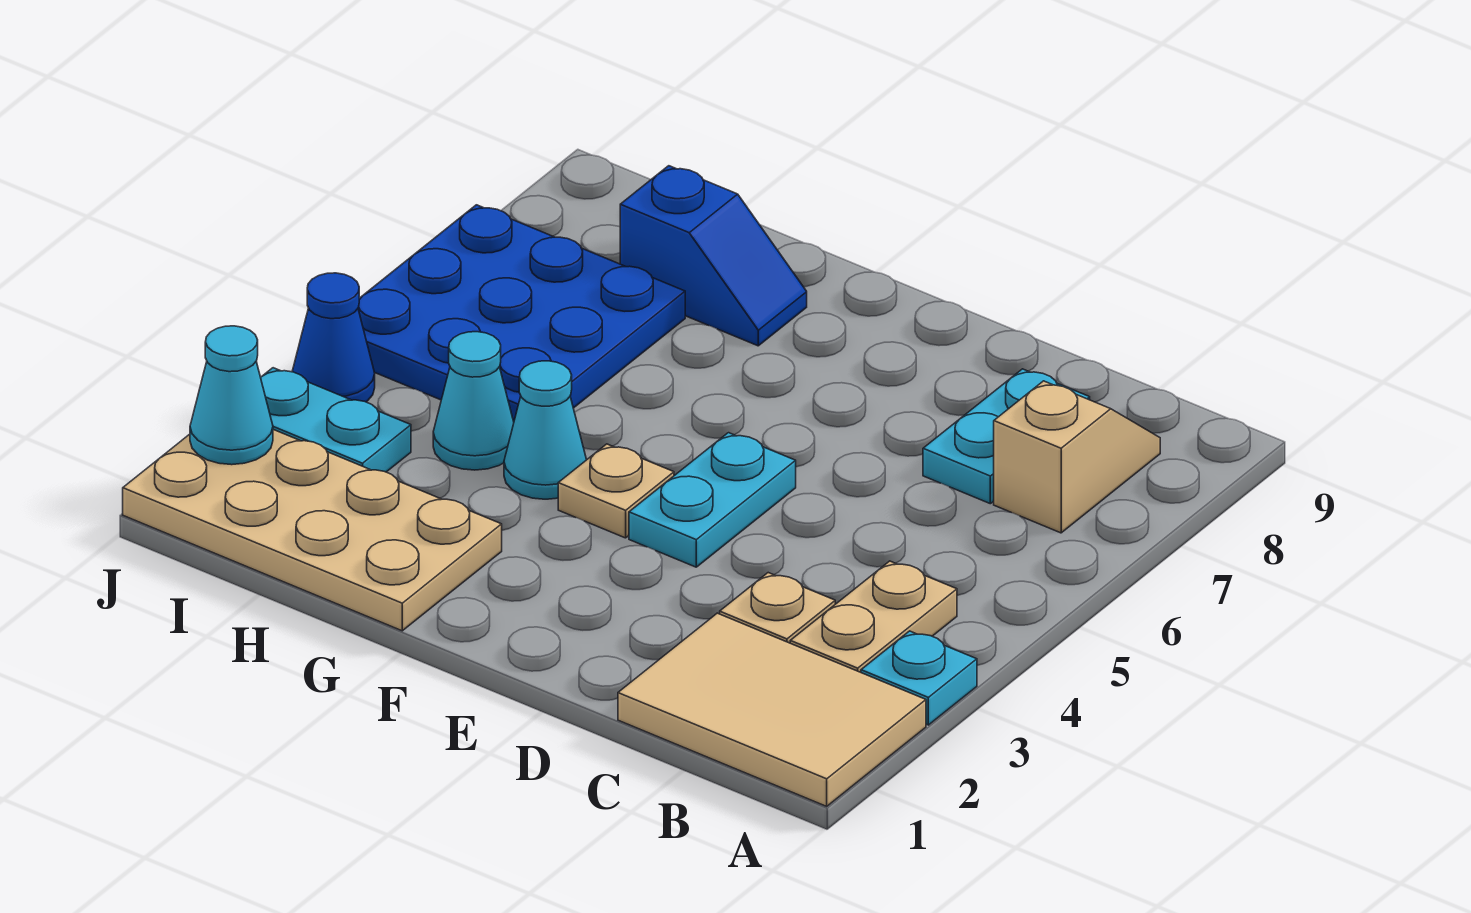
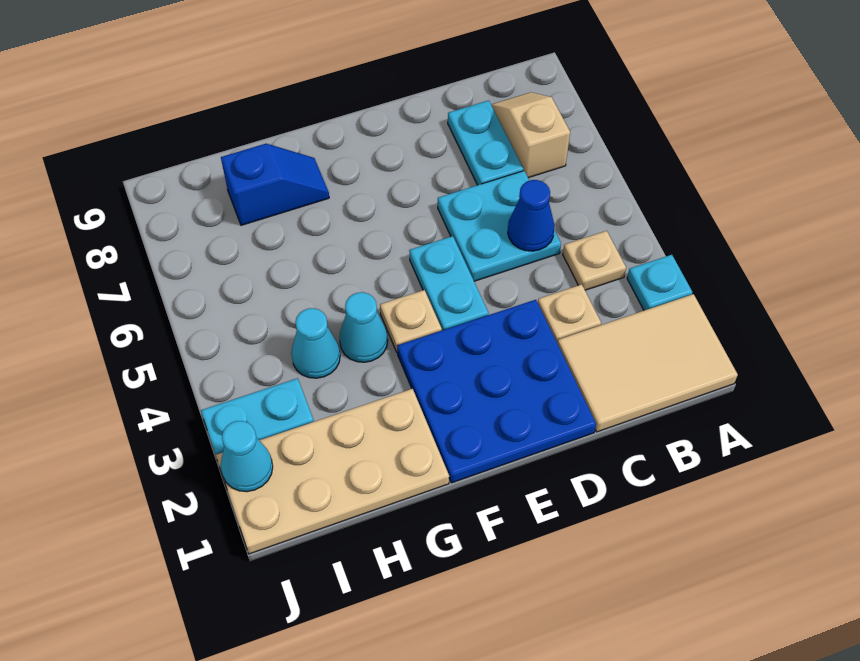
tan plate B3:B4 level 1 -> tan plate B4 level 1
none -> cyan plate C5:D6 level 1
blue plate H5:J7 level 1 -> blue plate D1:F3 level 1
blue cone J4 level 1 -> blue cone C5 level 2

